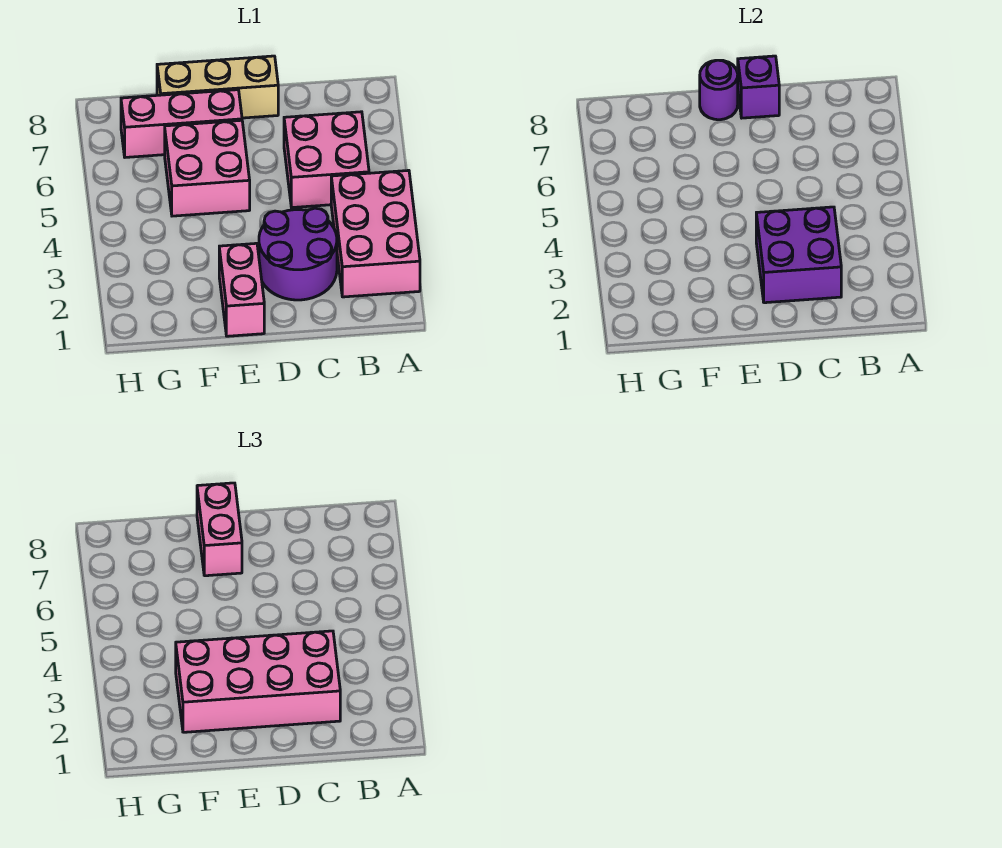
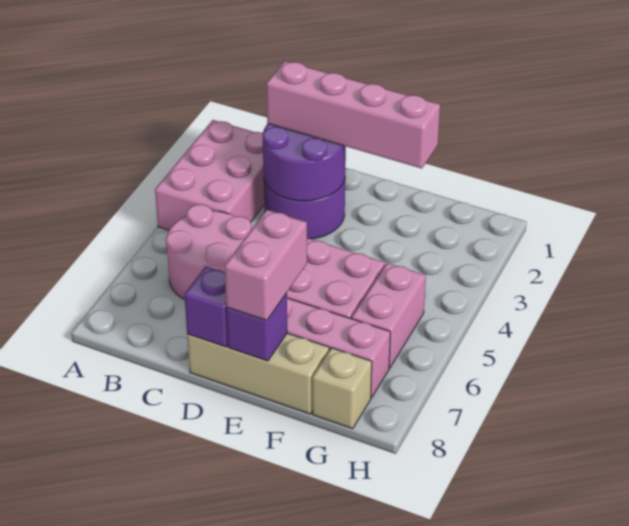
pink brick B5:C6 level 1 -> pink round brick B5:C6 level 1
purple brick C2:D3 level 2 -> purple round brick C2:D3 level 2
pink brick C2:F3 level 3 -> pink brick C2:F2 level 3
pink brick E1:E2 level 1 -> pink brick G5:G6 level 1
purple round brick E8 level 2 -> purple brick E8 level 2
none -> tan brick G8 level 1

